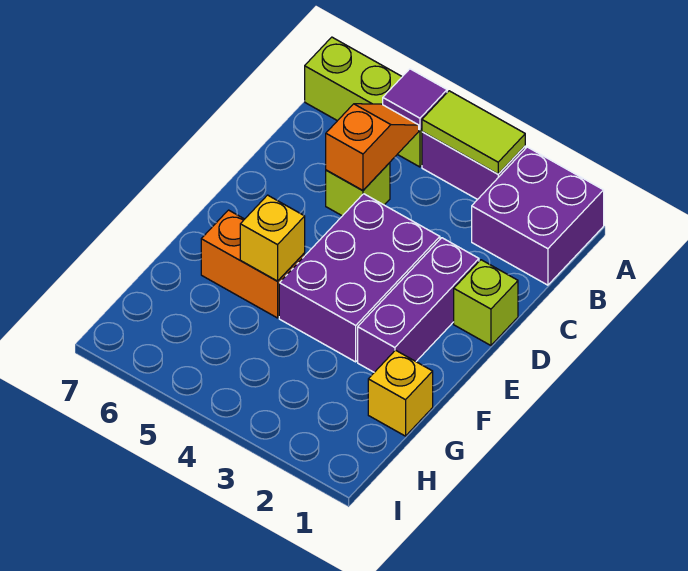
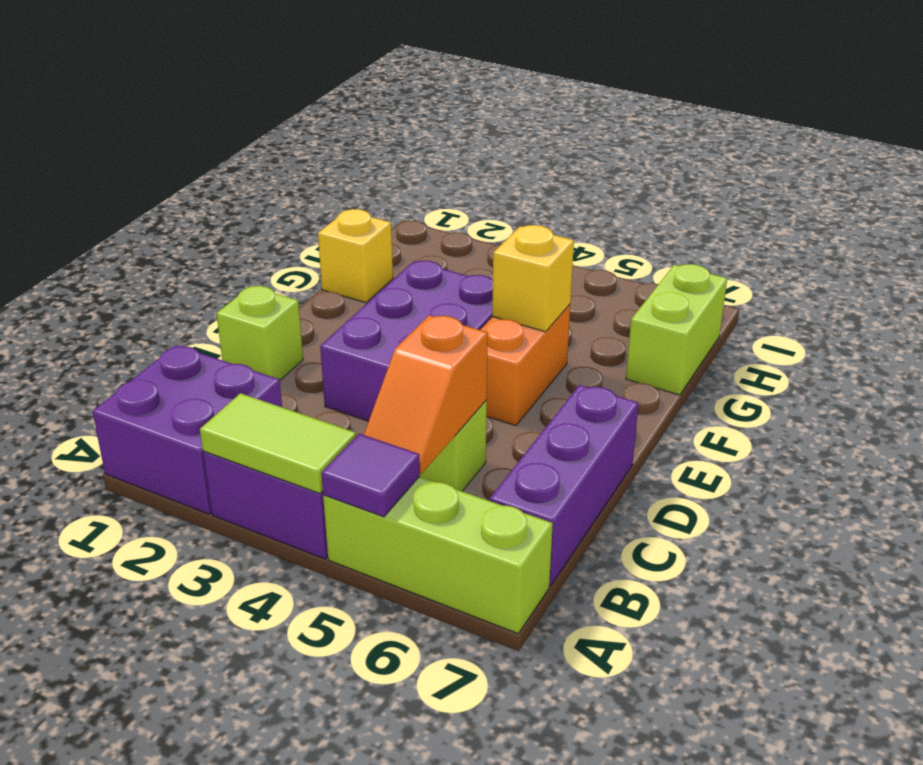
purple brick D2:F2 level 1 -> purple brick B7:D7 level 1
orange brick F5:F6 level 1 -> orange brick E5:F5 level 1
none -> lime brick G7:H7 level 1

